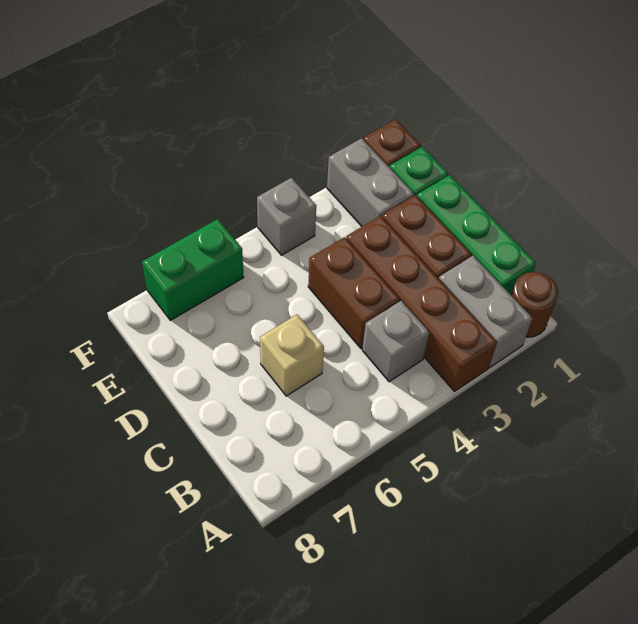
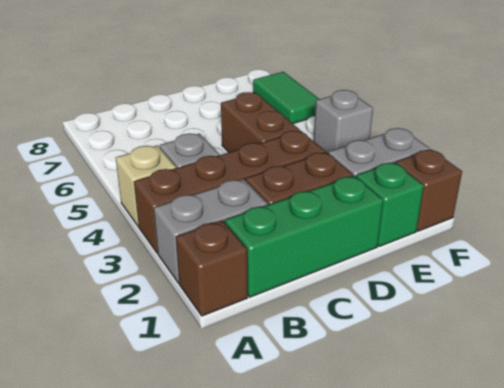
brown round brick A1 level 1 -> brown brick A1 level 1
brown brick C4:D4 level 1 -> brown brick D4:D5 level 1
tan brick C6 level 1 -> tan brick A4 level 1
green brick F6:F7 level 1 -> green tile F6:F7 level 1

